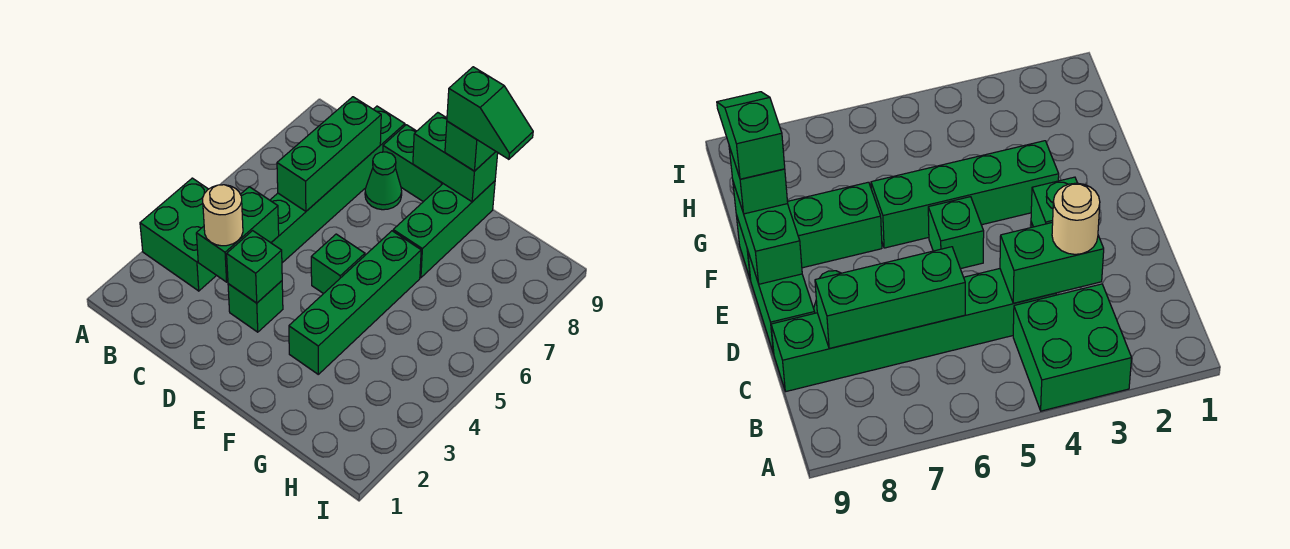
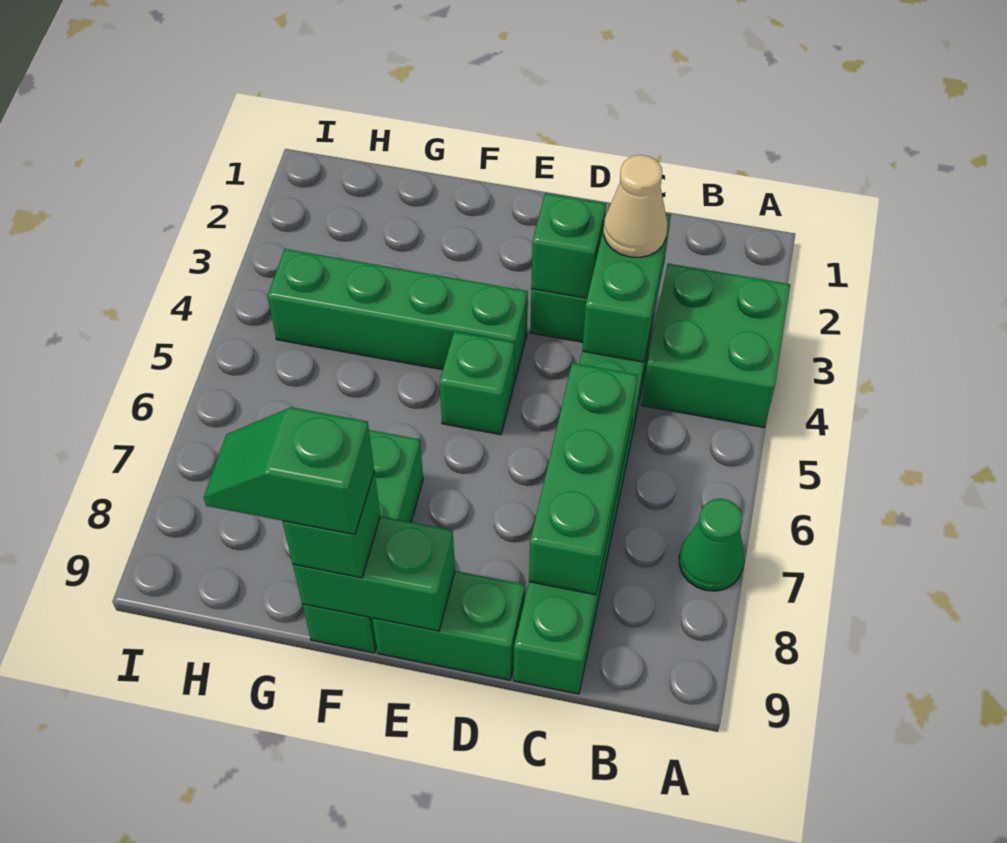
tan round brick C3 level 3 -> tan cone C3 level 3
green cone D8 level 1 -> green cone A7 level 1
green brick F3:F6 level 1 -> green brick E4:H4 level 1

